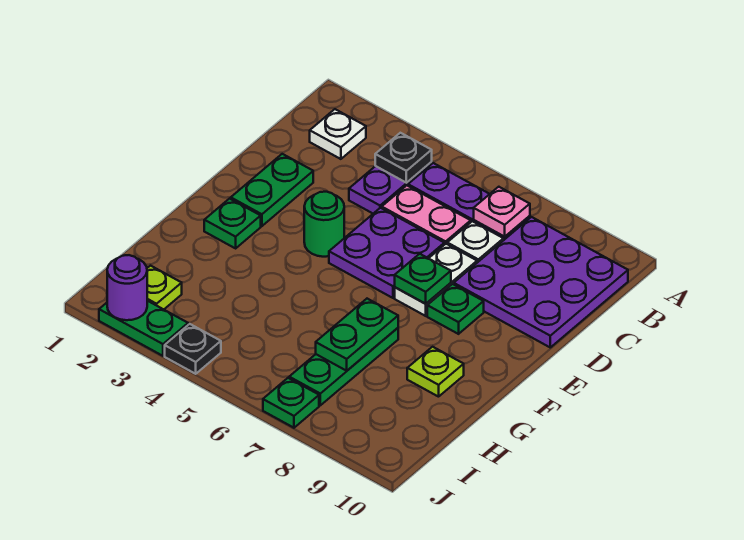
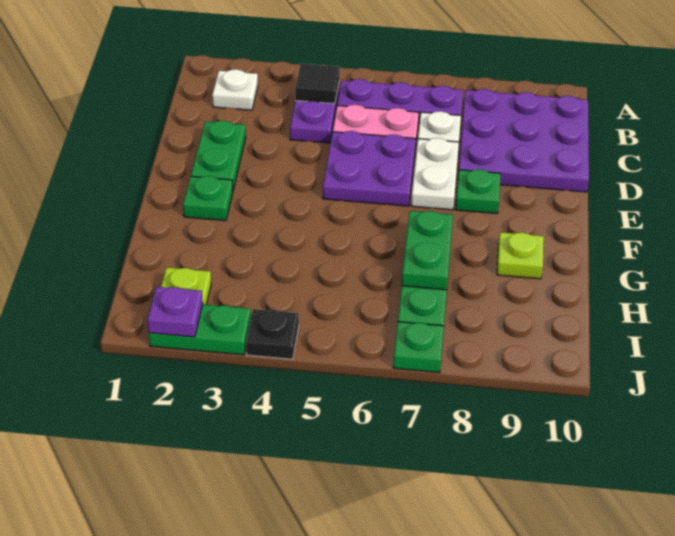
black plate B4 level 2 -> black tile B4 level 2
pink plate B7 level 2 -> none
green round brick E4 level 1 -> none
green plate E7 level 2 -> none
purple round brick J2 level 2 -> purple plate J2 level 2

